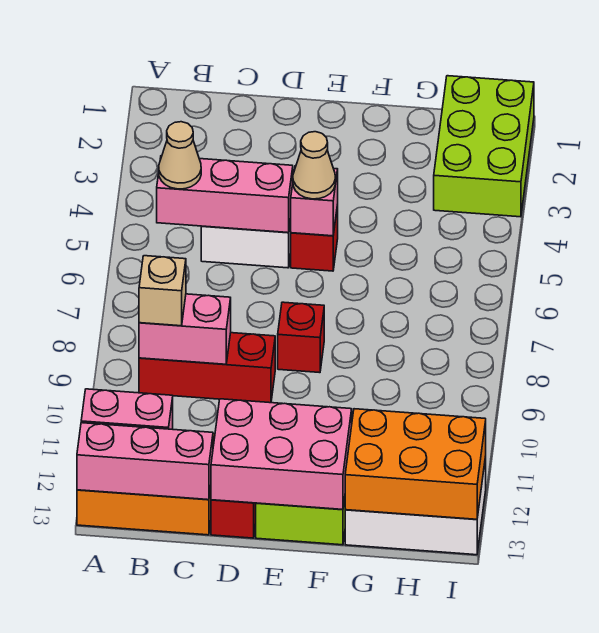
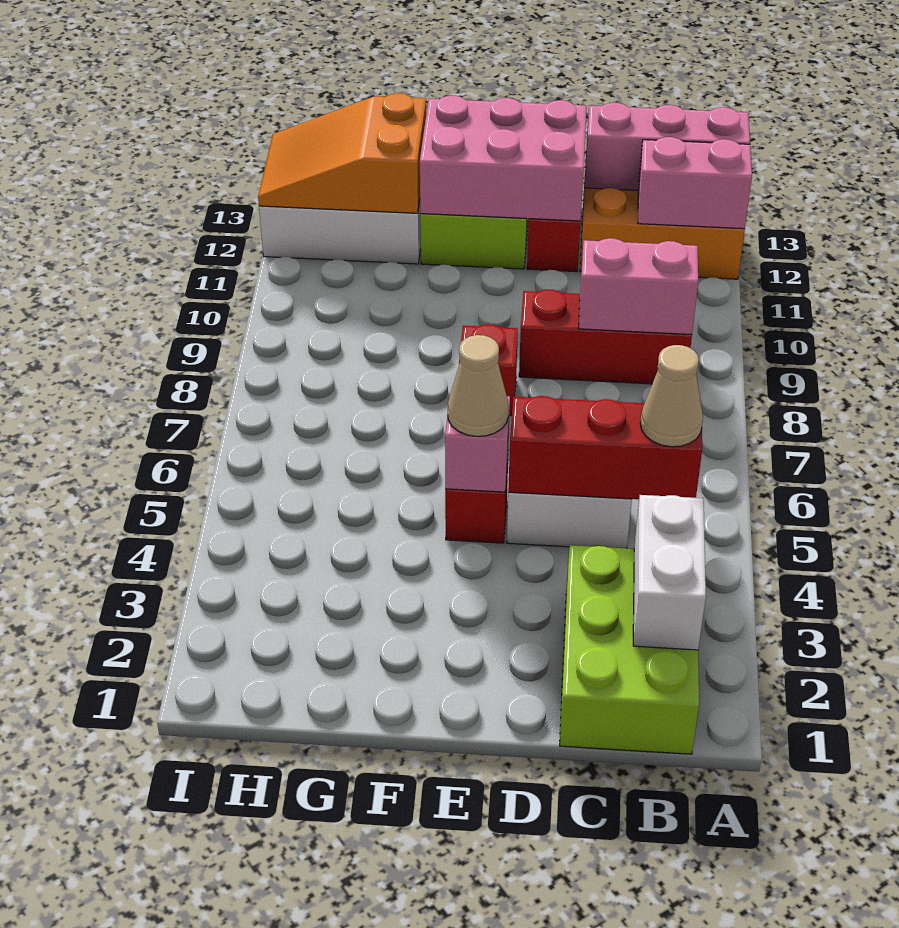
none -> white brick B2:B3 level 2
pink brick B5:D5 level 2 -> red brick B5:D5 level 2
tan brick B9 level 3 -> none
orange brick G12:I13 level 2 -> orange slope G12:I13 level 2 top G
lime brick H1:I3 level 1 -> lime brick B1:C3 level 1

